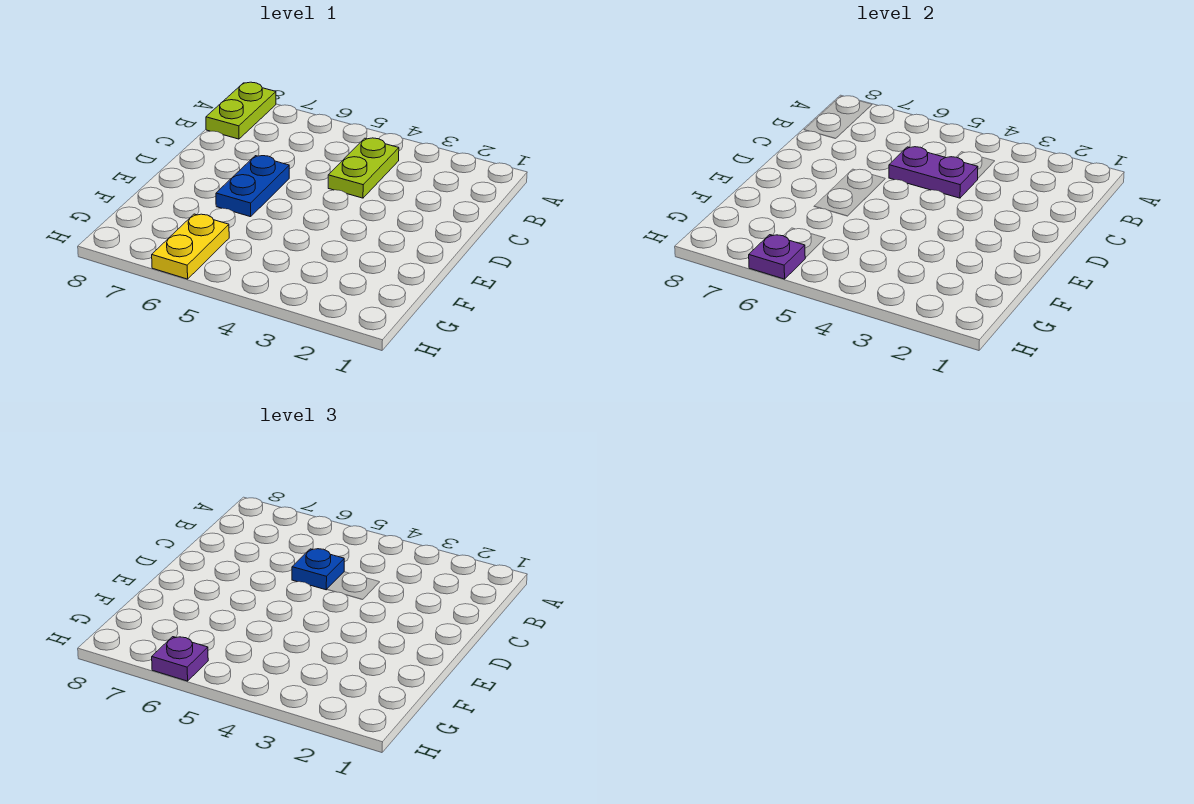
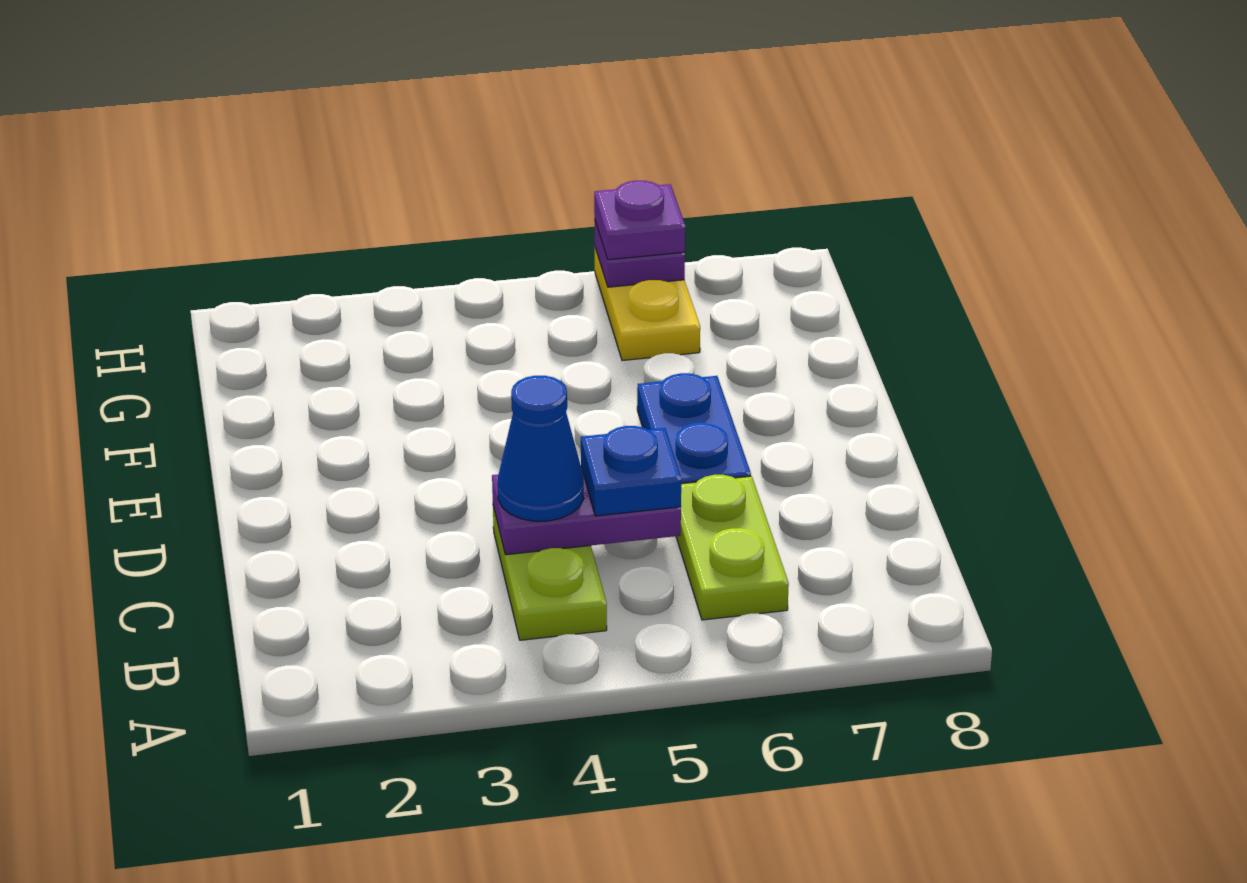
lime plate A8:B8 level 1 -> lime plate B6:C6 level 1
none -> blue cone C4 level 3

